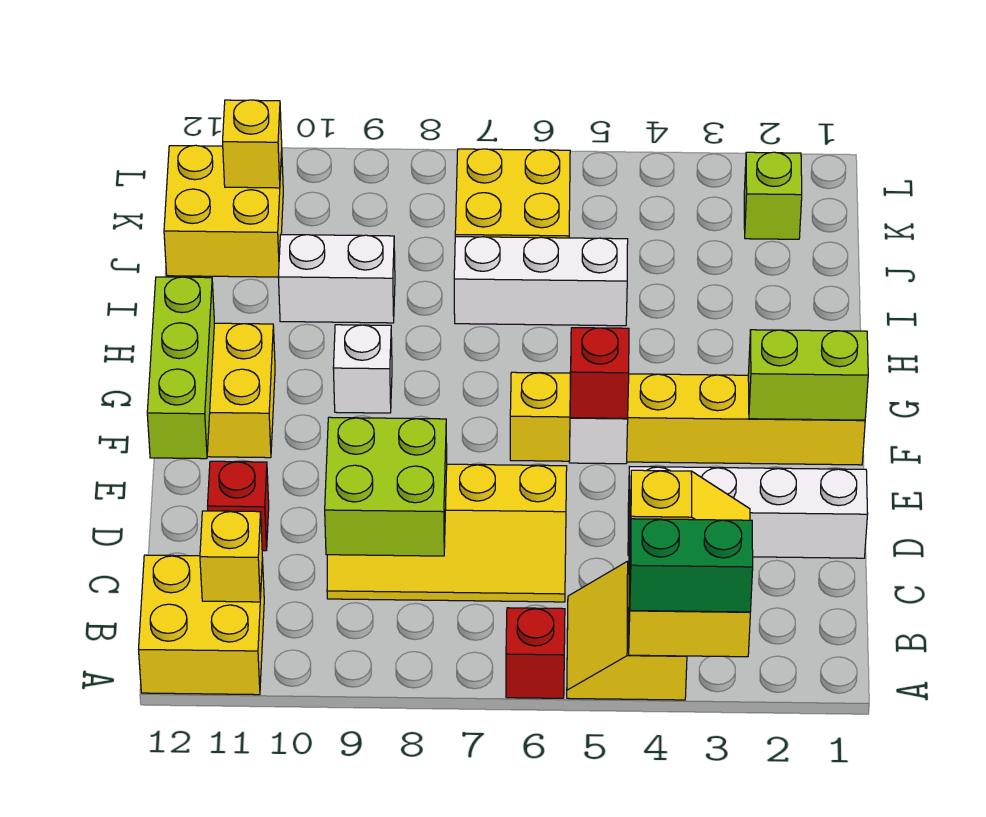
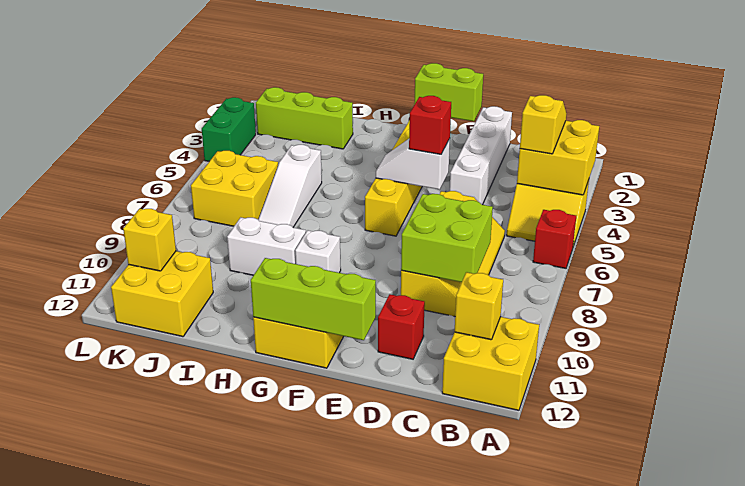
green brick A3:A4 level 3 -> green brick L3:L4 level 1
lime brick F1:F2 level 2 -> lime brick E1:F1 level 2
white brick I5:I7 level 1 -> white slope I5:I7 level 1 top 5
white brick I9:I10 level 1 -> white brick H9:I9 level 1
lime brick K2 level 1 -> lime brick I2:K2 level 1

